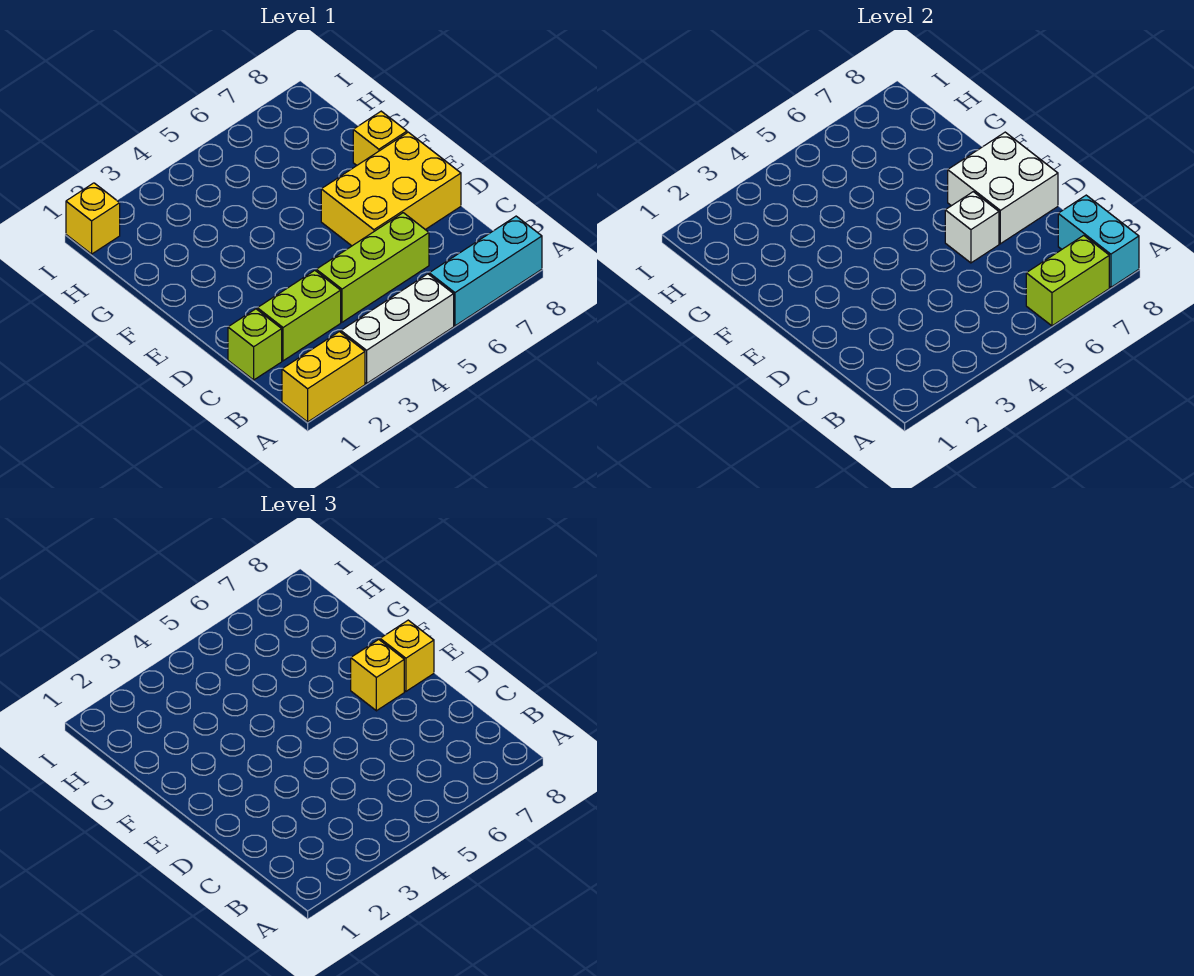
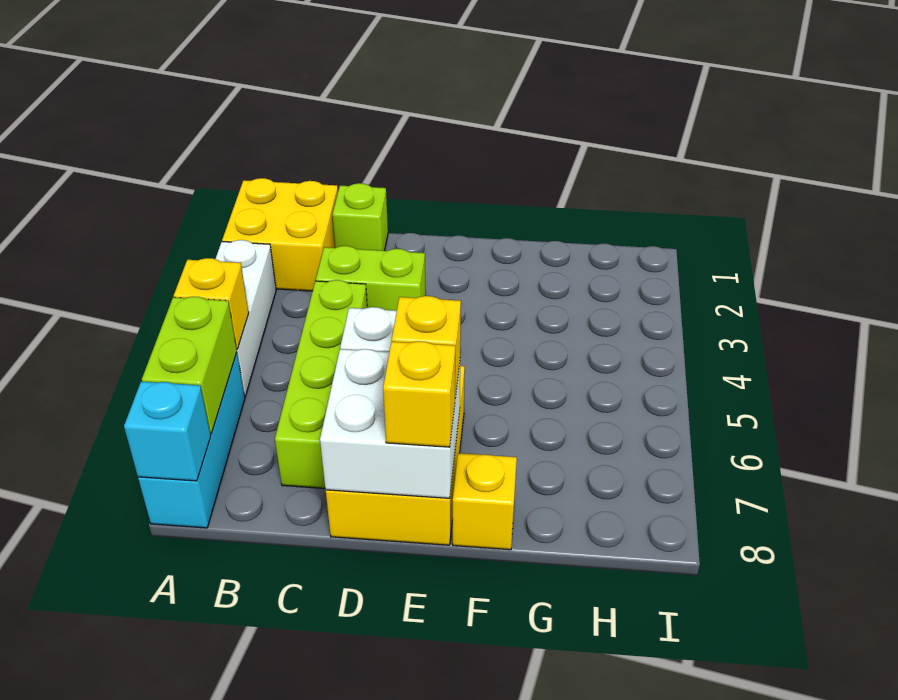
yellow brick A1:A2 level 1 -> yellow brick A1:B2 level 1
cyan brick A8:B8 level 2 -> cyan brick A8 level 2
lime brick C2:C3 level 1 -> lime brick C3:D3 level 1
lime brick C4:C6 level 1 -> lime brick C4:C7 level 1
yellow brick I1 level 1 -> yellow brick A5 level 2

